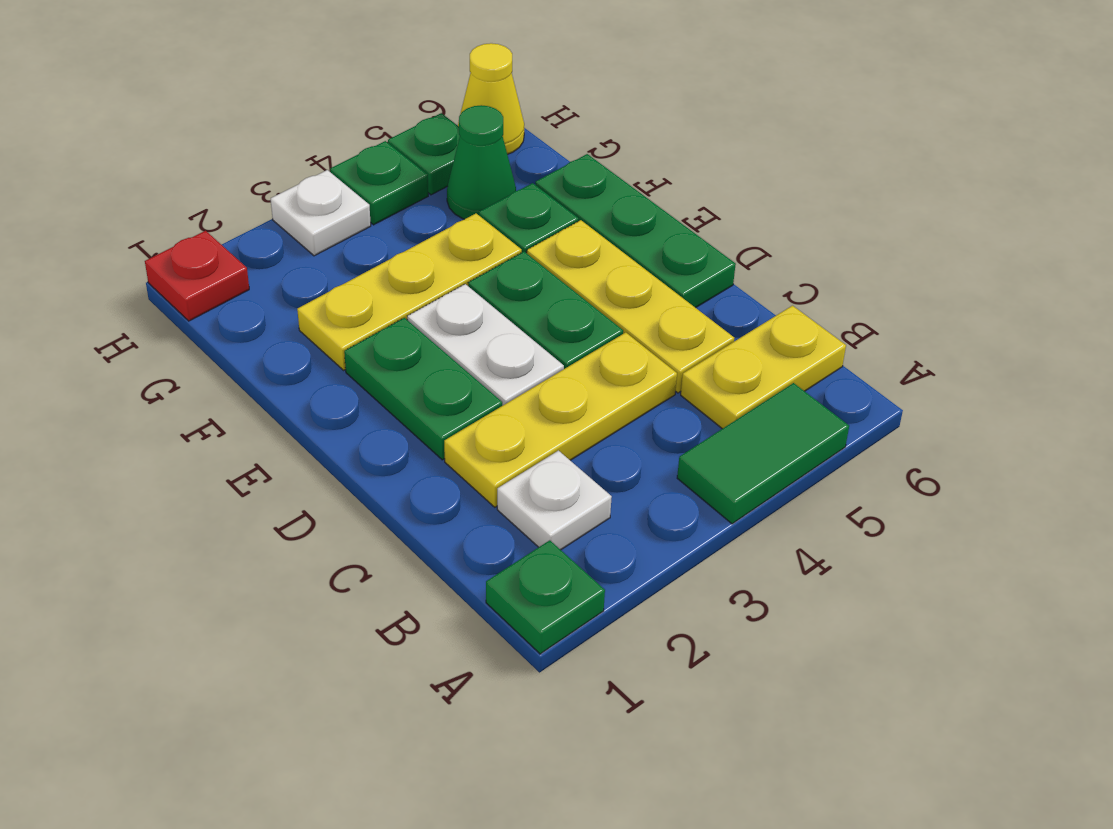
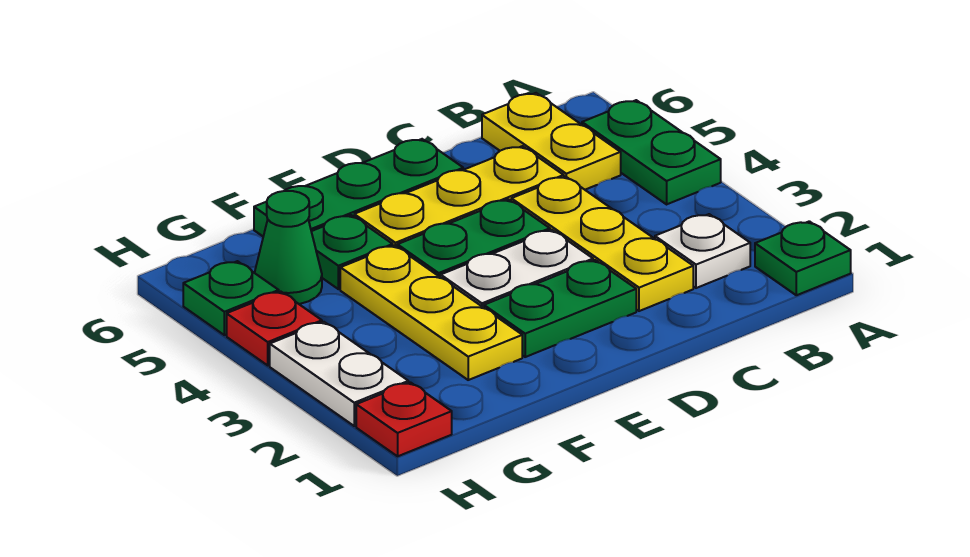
green tile A4:A5 level 1 -> green plate A4:A5 level 1
white plate H3 level 1 -> white plate H2:H3 level 1
green plate H4 level 1 -> red plate H4 level 1
yellow cone H6 level 1 -> none

